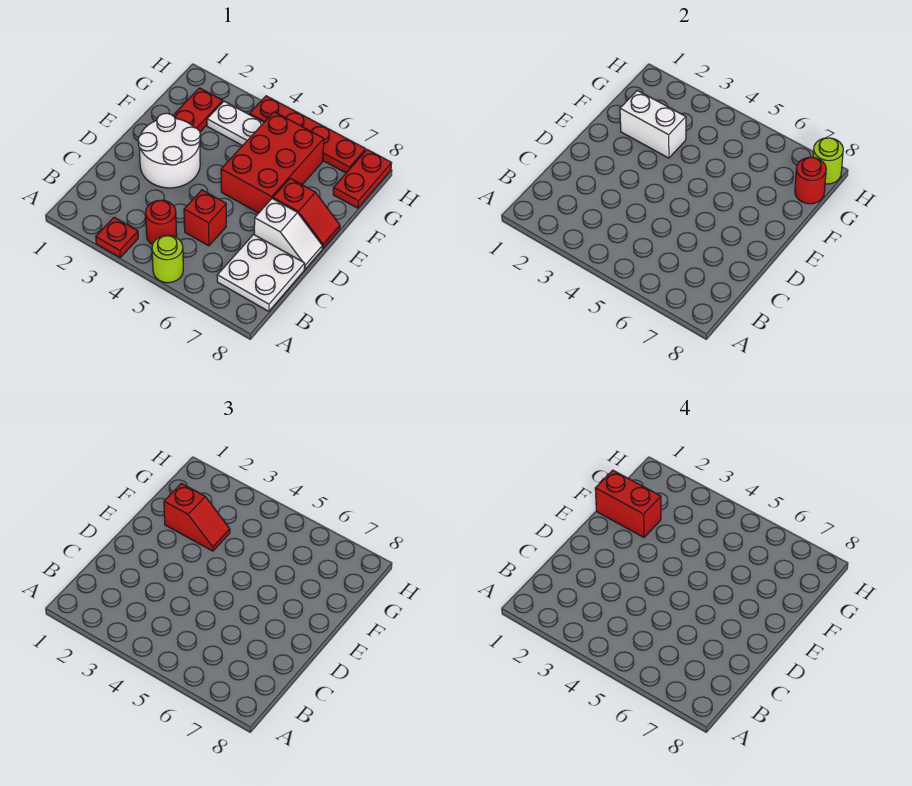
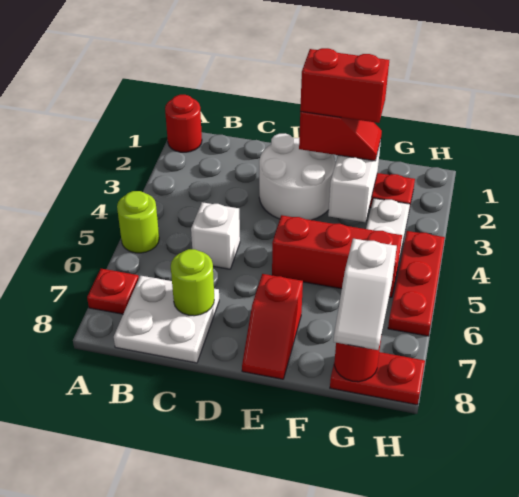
red plate A3 level 1 -> red plate A7 level 1
red round brick B4 level 1 -> red round brick A1 level 1
red brick C5 level 1 -> white brick C5 level 1
white slope D7:D8 level 1 top 7 -> white slope G7:G8 level 3 top 7
red brick E5:G6 level 1 -> red brick E5:G5 level 1
red brick F1:F2 level 4 -> red brick E2:F2 level 4
red slope F2:F3 level 3 top 2 -> red slope E2:F2 level 3 top E
red plate H4:H7 level 1 -> red plate H4:H6 level 1
lime round brick H8 level 2 -> lime round brick C7 level 2

